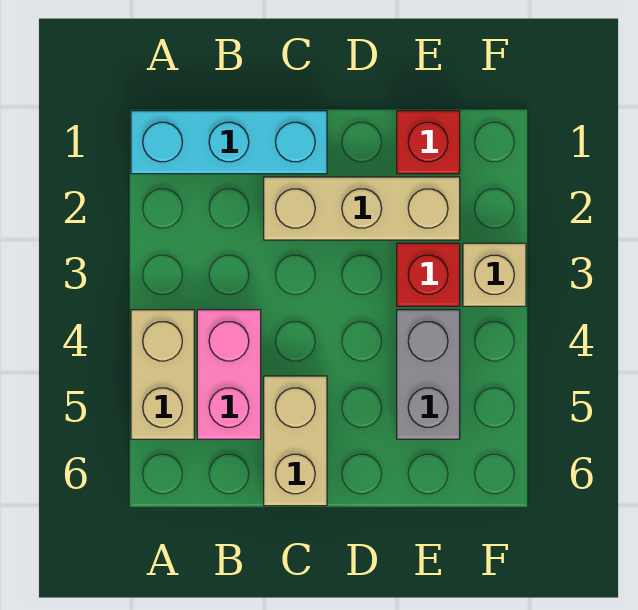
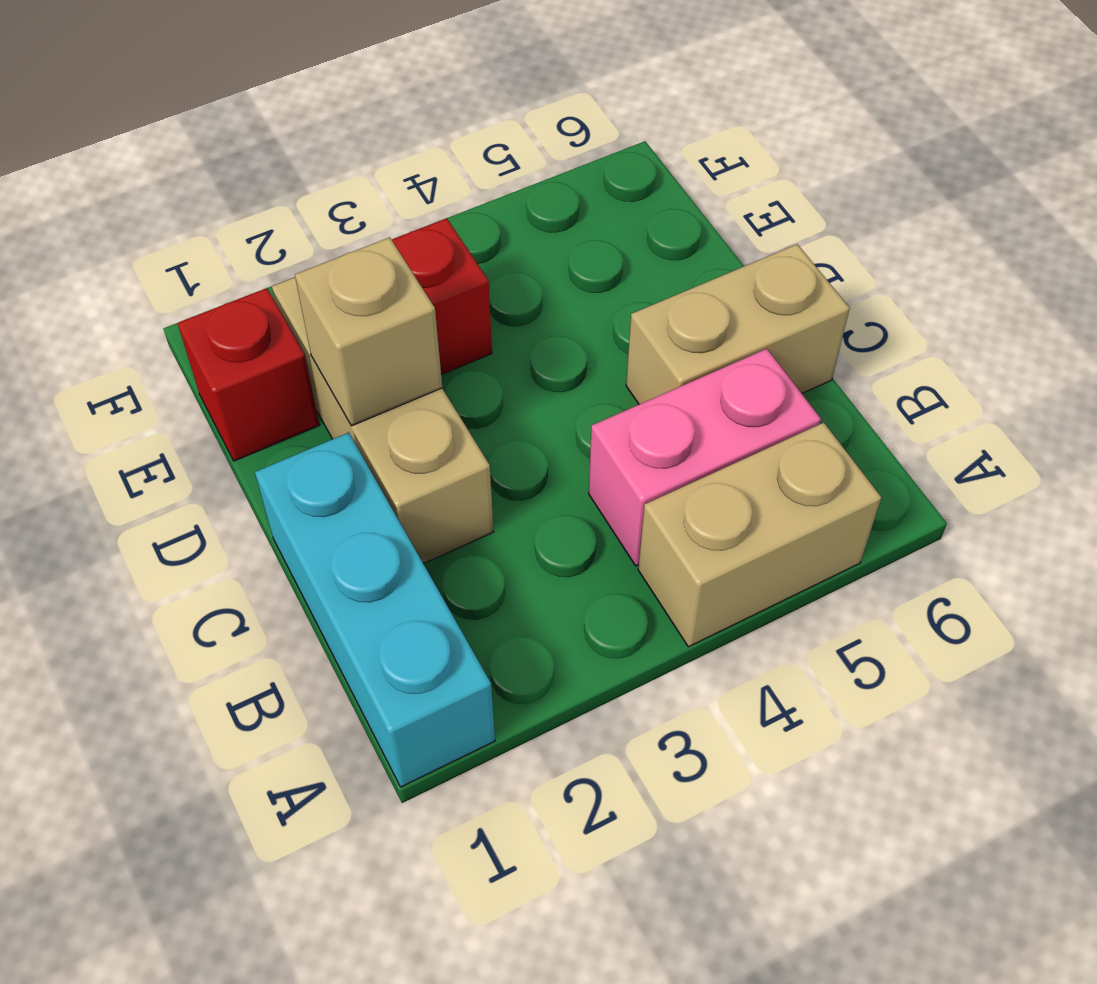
grey brick E4:E5 level 1 -> none
tan brick F3 level 1 -> tan brick D2 level 2

